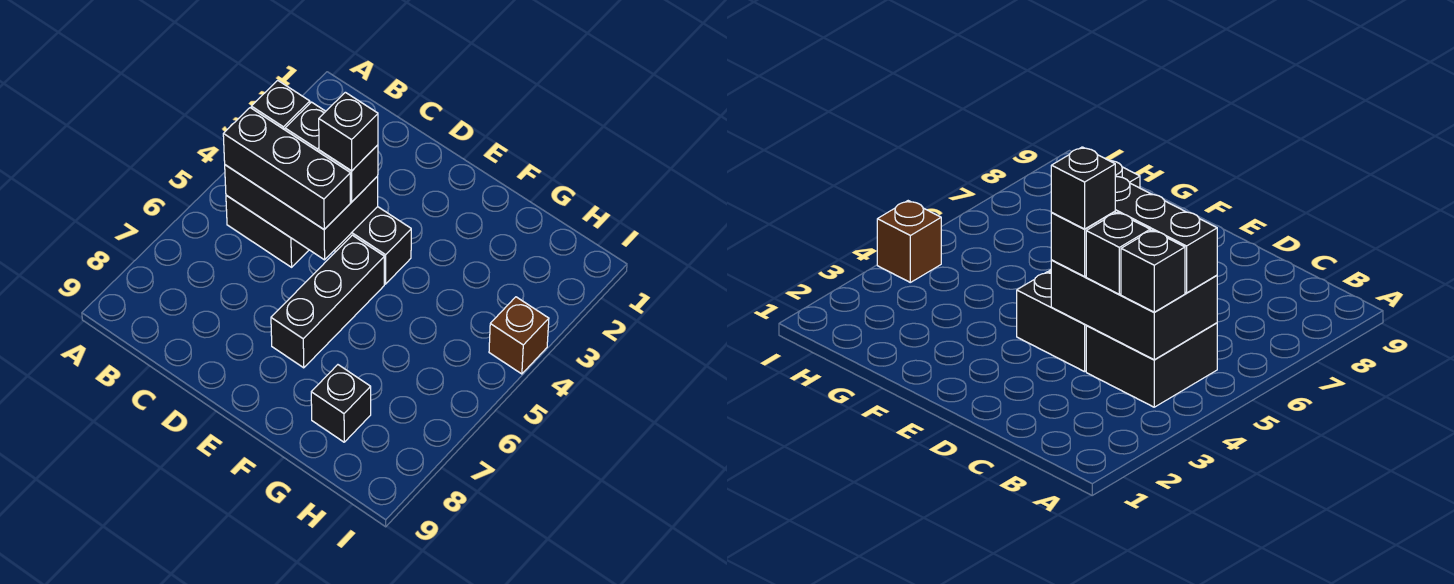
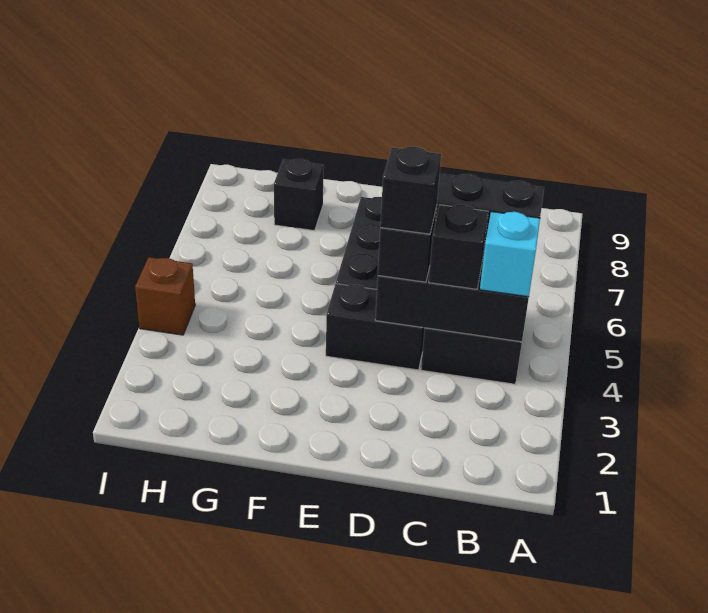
black brick B4 level 3 -> cyan brick B4 level 3

